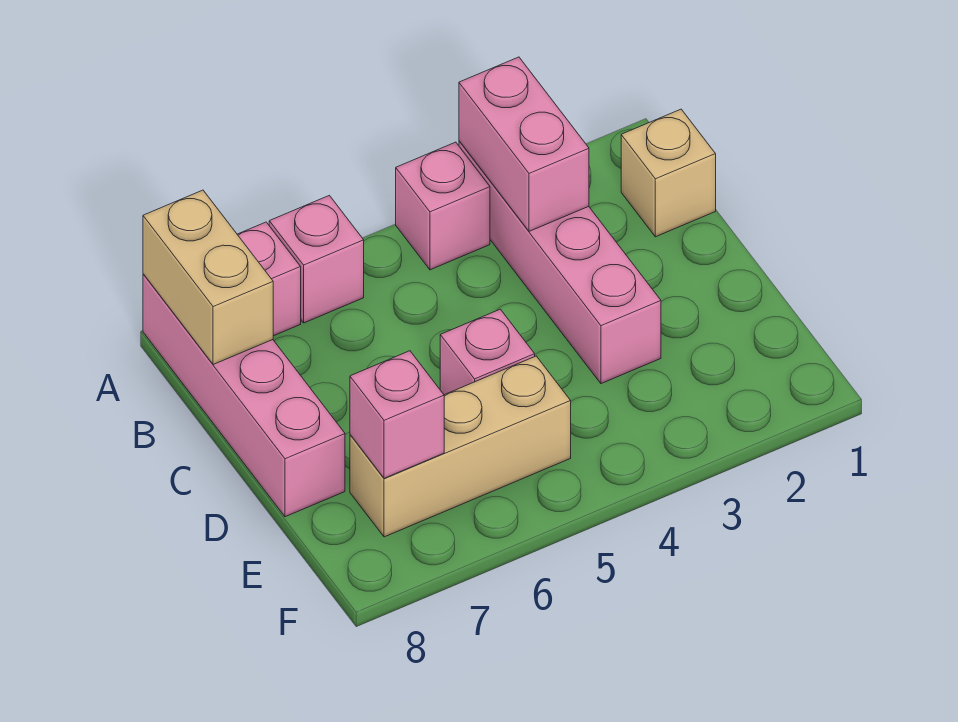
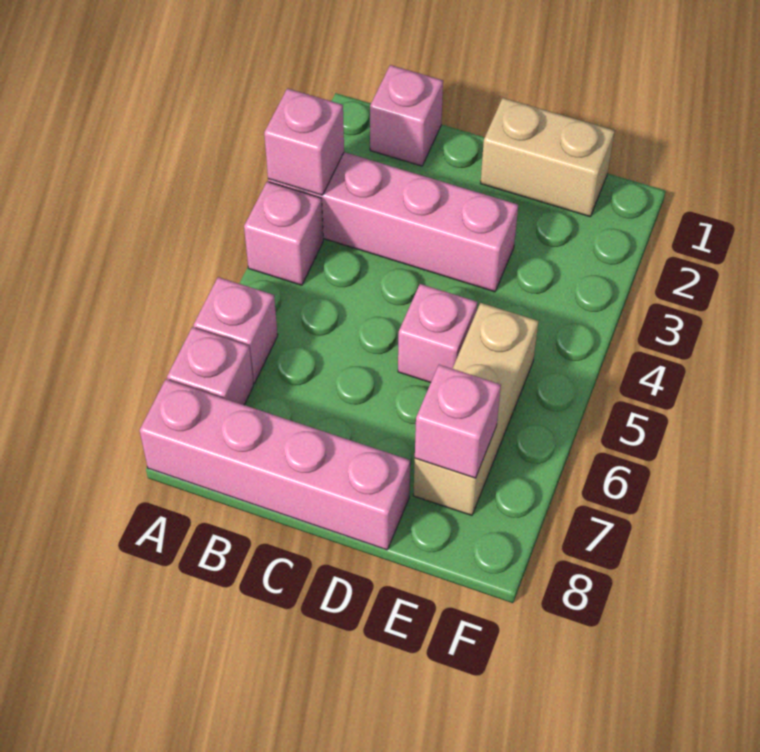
pink brick A3:B3 level 2 -> pink brick A3 level 2
tan brick A8:B8 level 2 -> tan brick D1:E1 level 1
tan brick B1 level 1 -> pink brick B1 level 1

